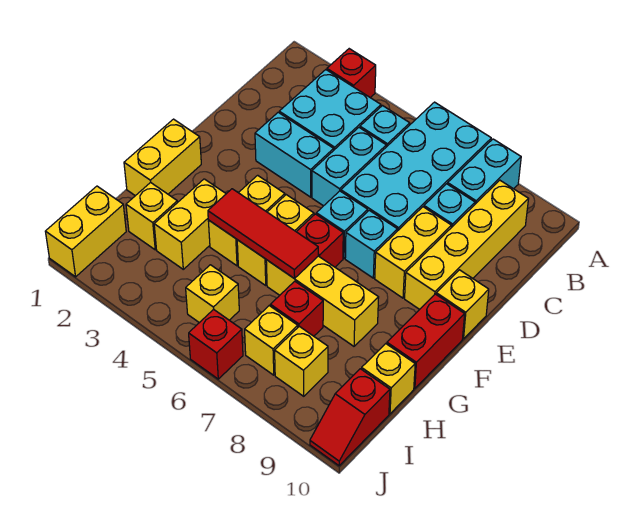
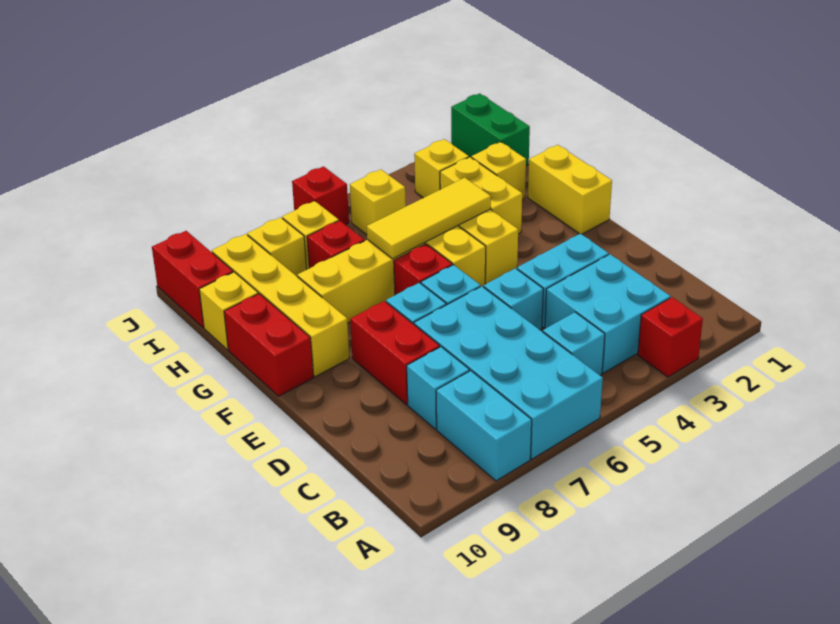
yellow brick B9:E9 level 1 -> yellow brick F9:I9 level 1
cyan brick C5:D5 level 1 -> cyan brick D5 level 1
yellow brick D8:E8 level 1 -> red brick D8:E8 level 1
yellow brick E10 level 1 -> yellow brick I3 level 1
red tile G4:G6 level 2 -> yellow tile G4:G6 level 2
yellow brick I1:J1 level 1 -> green brick I1:J1 level 1
red slope I10:J10 level 1 top I -> red brick I10:J10 level 1

